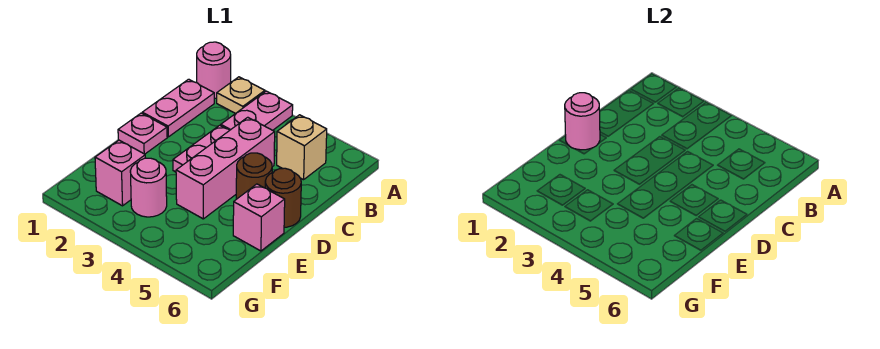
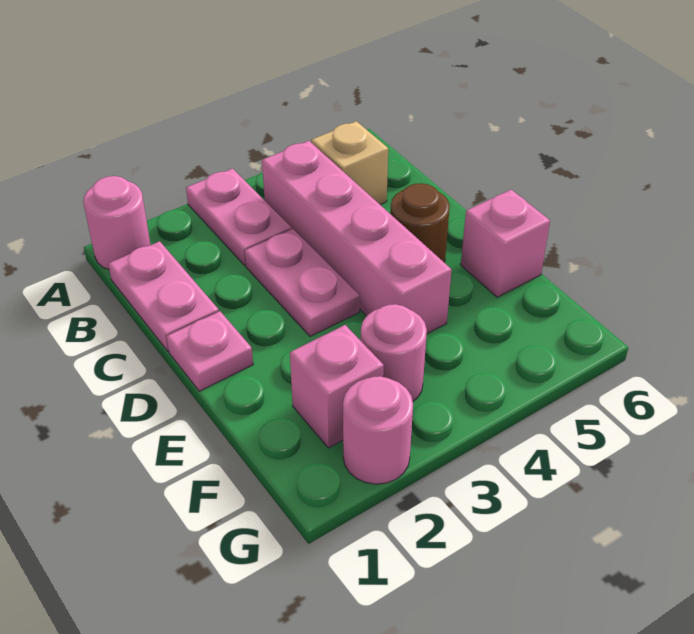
tan plate A2 level 1 -> none
pink brick C4:E4 level 1 -> pink brick B4:E4 level 1
pink round brick D1 level 2 -> pink round brick G2 level 1
brown round brick D6 level 1 -> none

